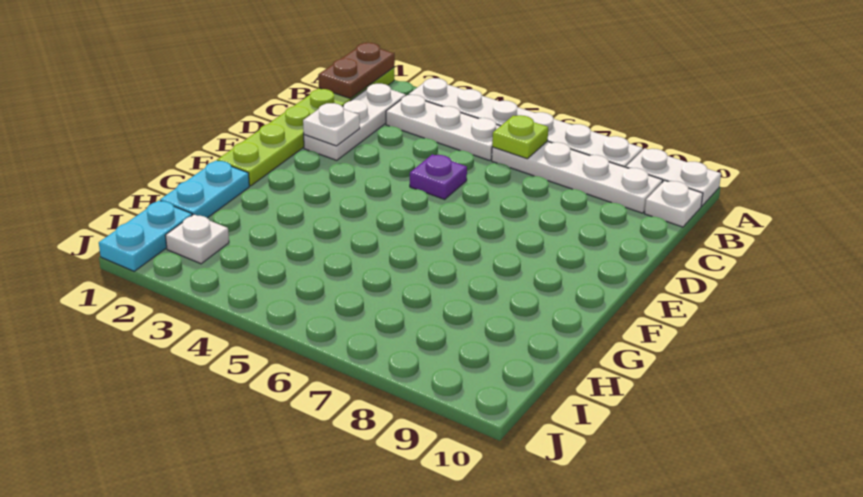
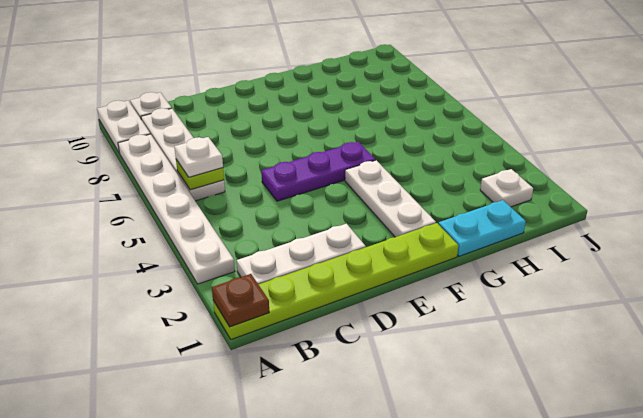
brown plate A1:B1 level 2 -> brown plate A1 level 2
white plate B3:B5 level 1 -> white plate F2:F4 level 1
white plate D2 level 2 -> white plate B6 level 3
purple plate D5 level 1 -> purple plate D5:F5 level 1
cyan plate I1:J1 level 1 -> none

